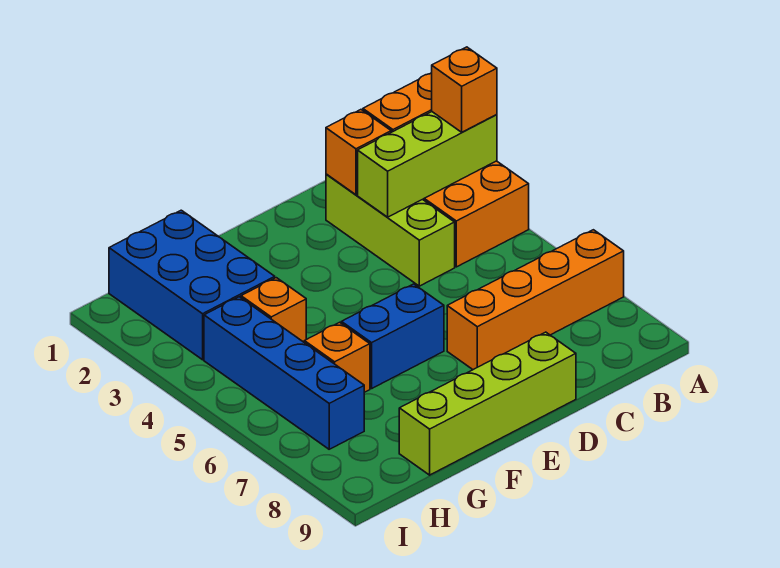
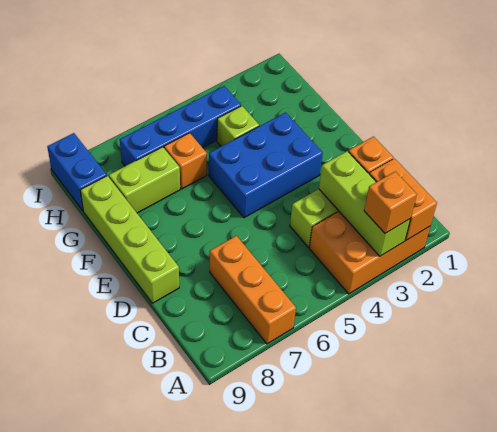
orange brick A7:D7 level 1 -> orange brick A7:C7 level 1
blue brick E6:F6 level 1 -> blue brick H9:I9 level 1
blue brick G1:H3 level 1 -> blue brick E3:F5 level 1
orange brick G4 level 1 -> lime brick G4 level 1
none -> lime brick G7:G8 level 1

